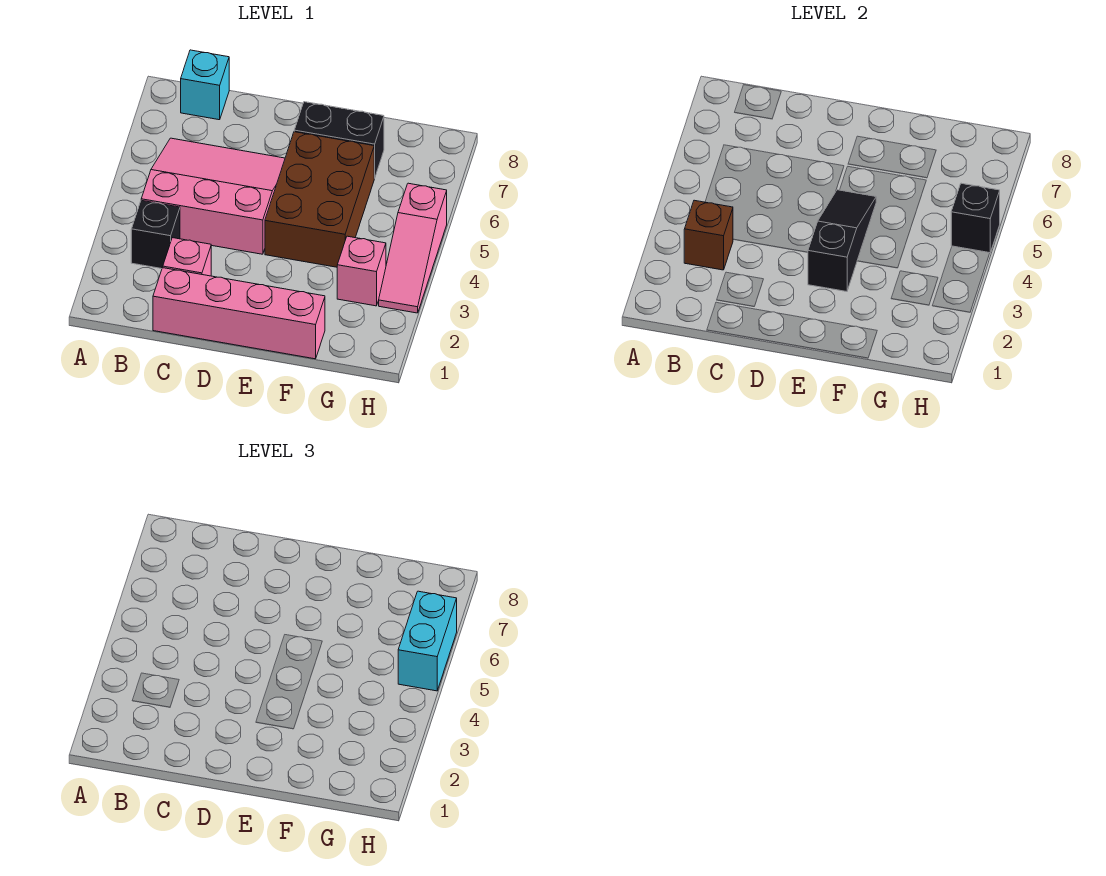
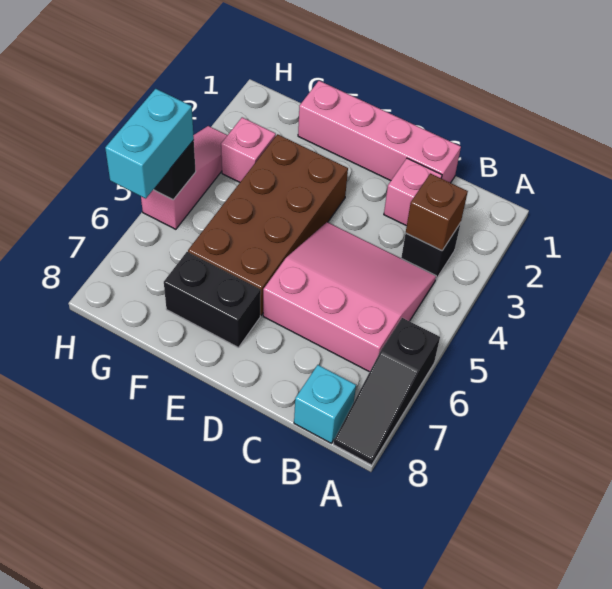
pink slope B4:D6 level 1 top 4 -> pink slope B4:D6 level 1 top 6
black slope E3:E5 level 2 top 3 -> black slope A6:A8 level 1 top 6
brown brick E4:F6 level 1 -> brown brick E3:F6 level 1

